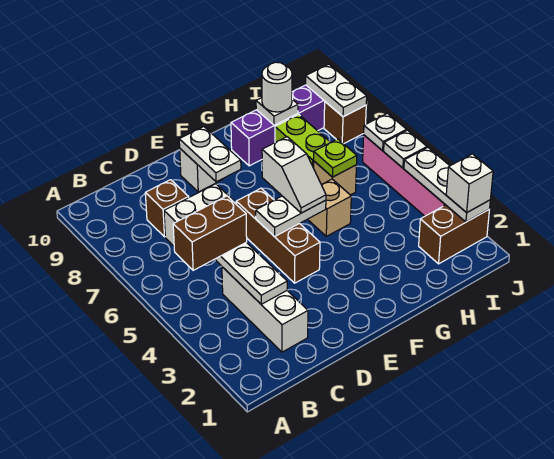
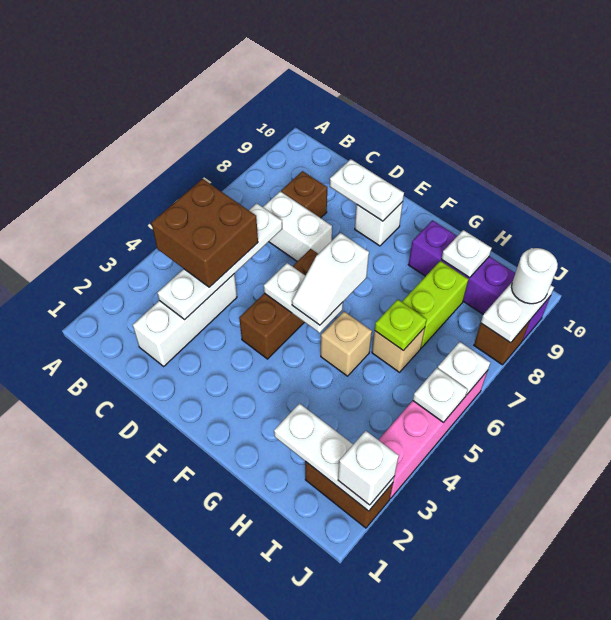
brown brick B5:C5 level 3 -> brown brick B4:C5 level 3
white plate E8:E9 level 2 -> white plate D9:E9 level 2
white round brick H9 level 3 -> white round brick J9 level 3
white plate J2:J4 level 2 -> white plate H2:J2 level 2

